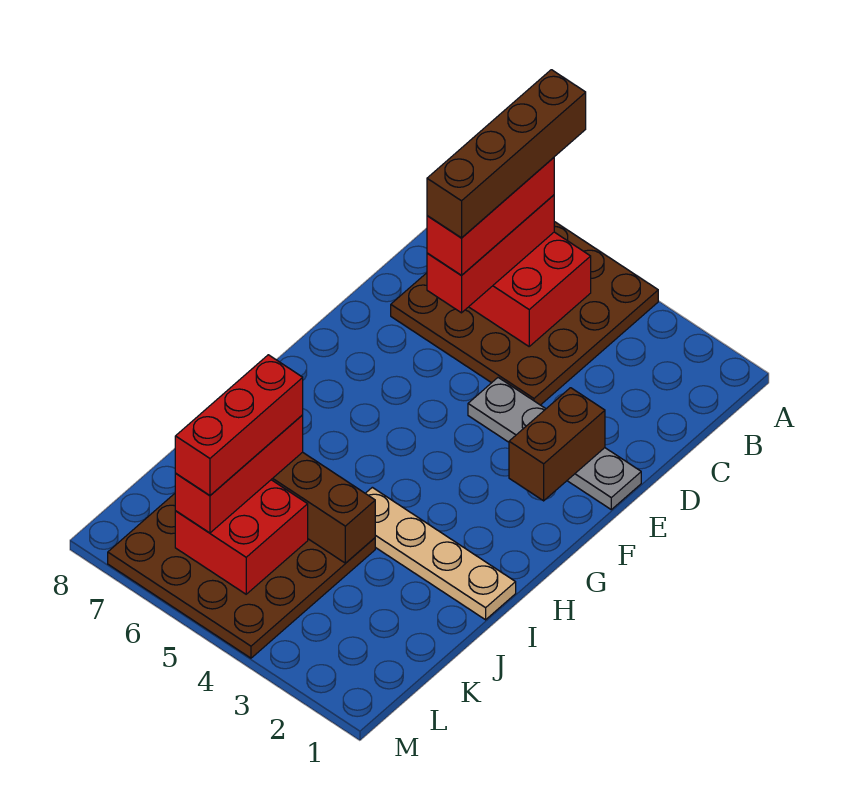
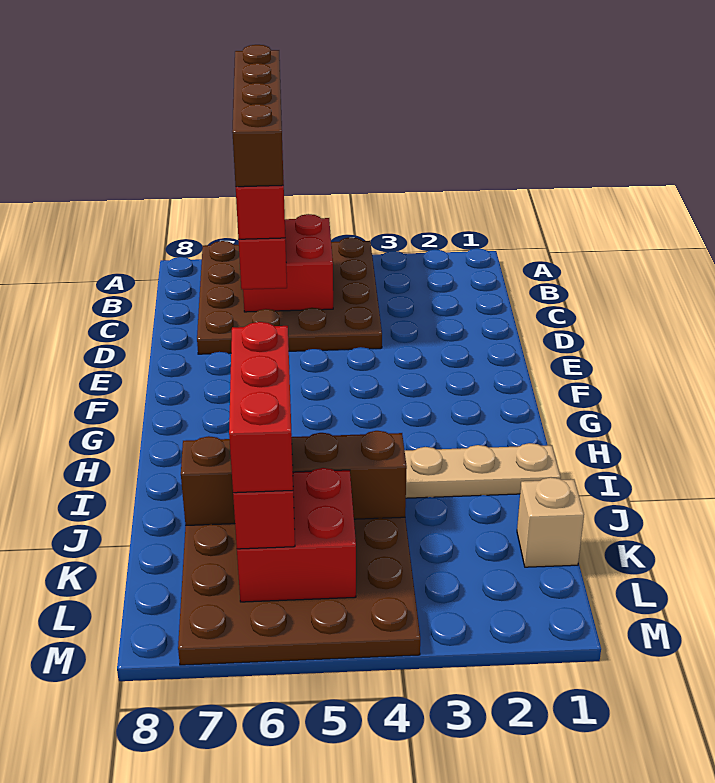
grey plate E1:E4 level 1 -> none
brown brick E2:F2 level 2 -> none
none -> tan brick K1 level 1

